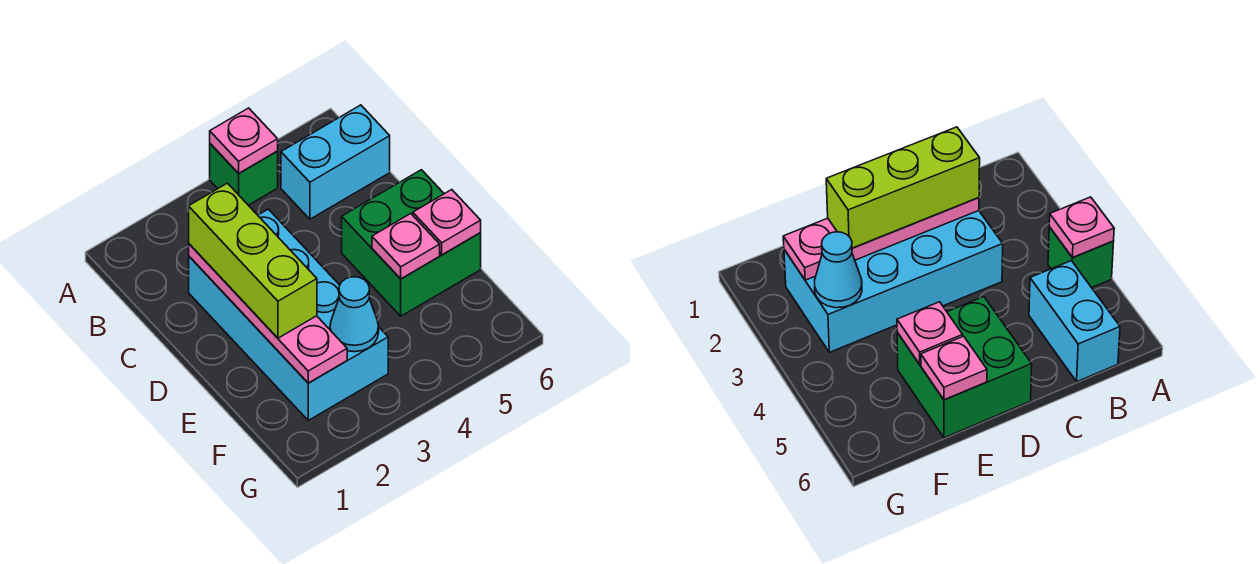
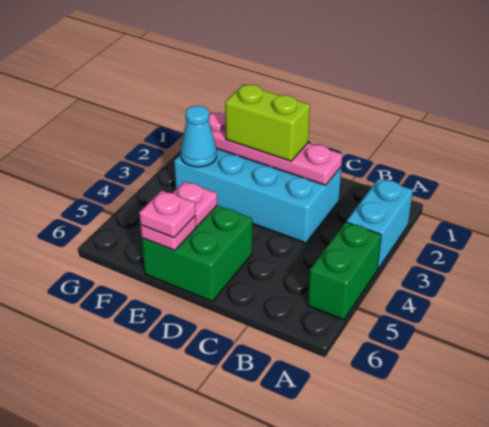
green brick A4 level 1 -> green brick A4:A5 level 1
pink plate A4 level 2 -> pink plate E6 level 3
cyan brick B5:B6 level 1 -> cyan brick A2:A3 level 1
lime brick C2:E2 level 3 -> lime brick D2:E2 level 3

